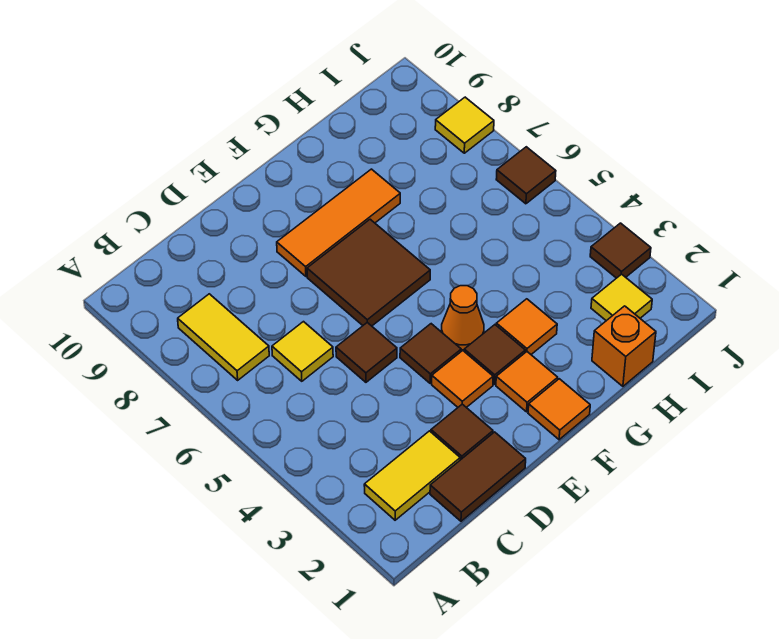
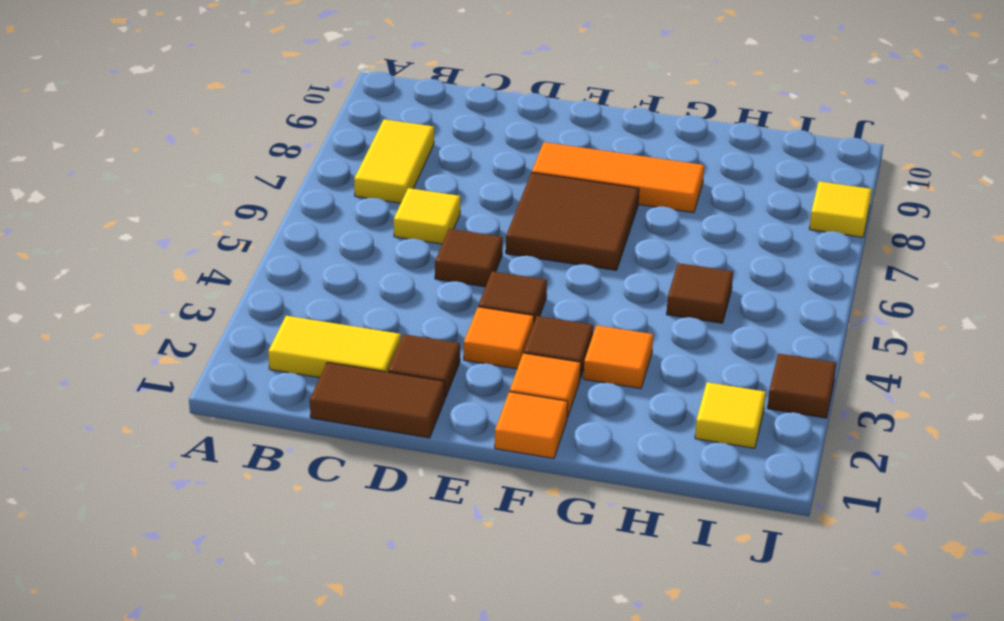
orange cone F4 level 1 -> none
orange brick H1 level 1 -> none
brown tile J6 level 1 -> brown tile H5 level 1

